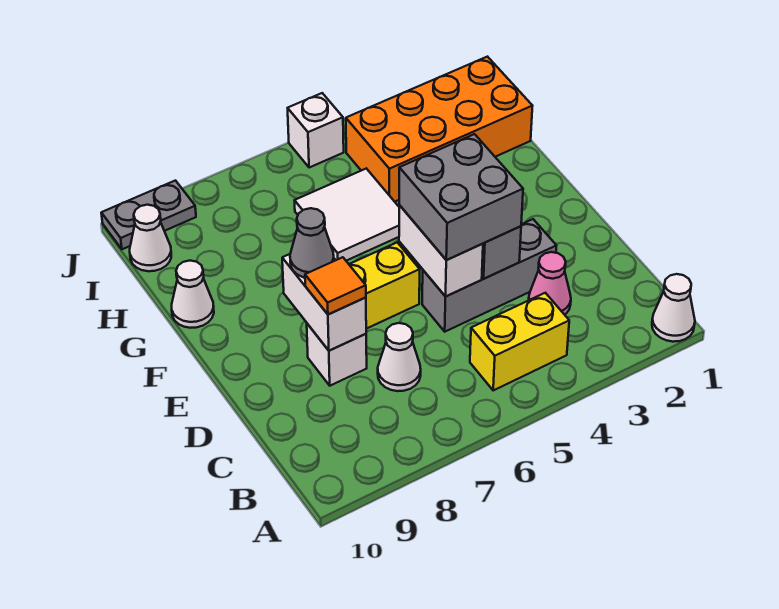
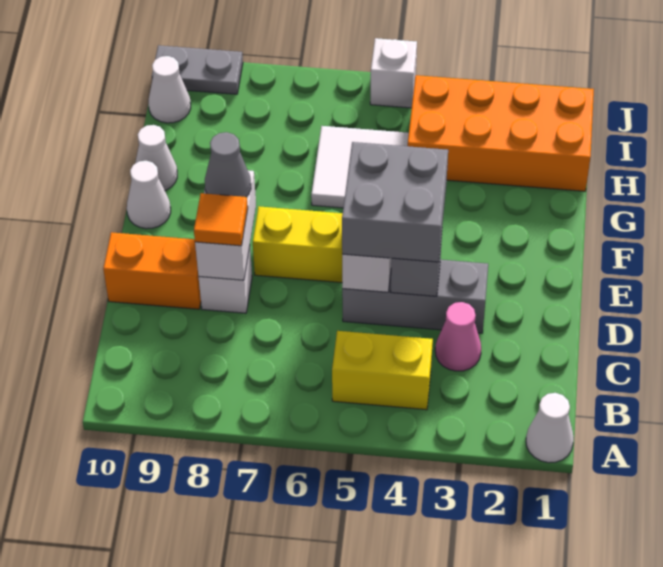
white cone C7 level 1 -> white cone F10 level 1
none -> orange brick D9:D10 level 1

